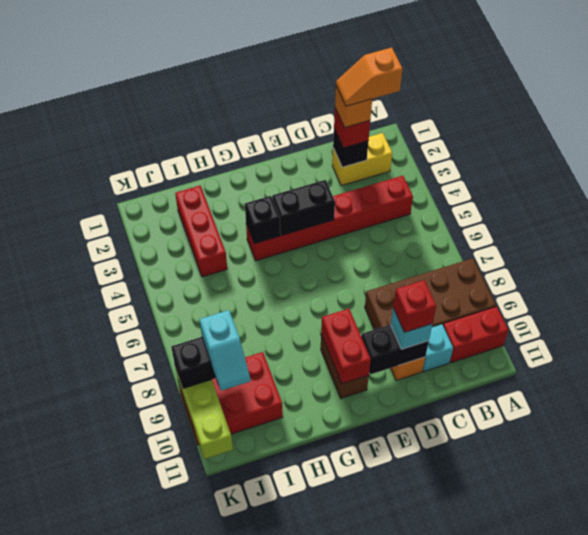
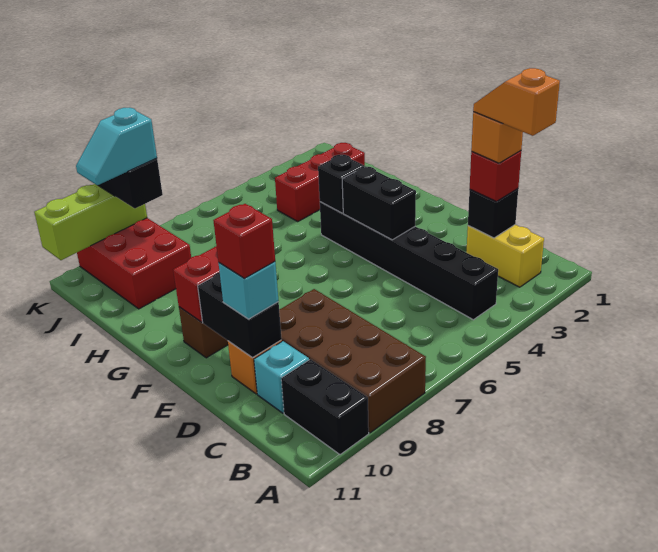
red brick A10:B10 level 1 -> black brick A10:B10 level 1
red brick B4:G4 level 1 -> black brick B4:G4 level 1

